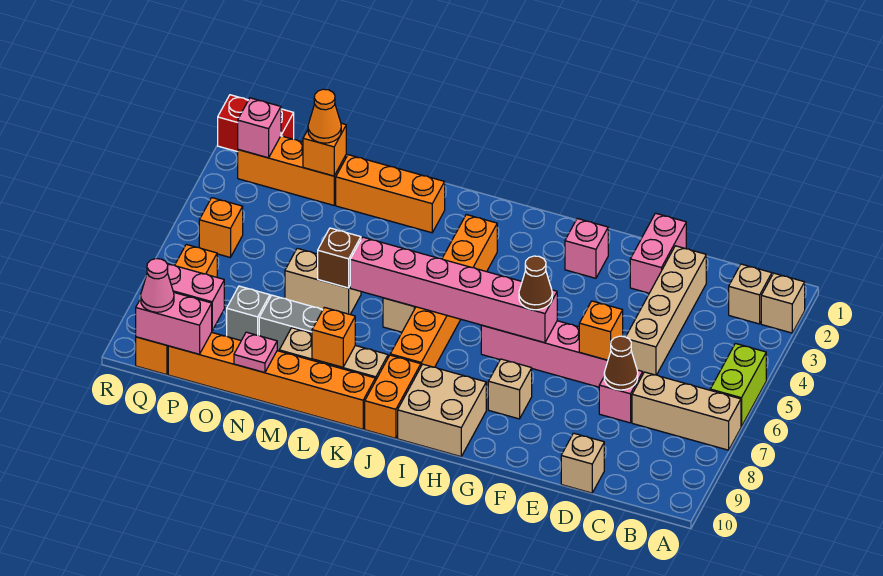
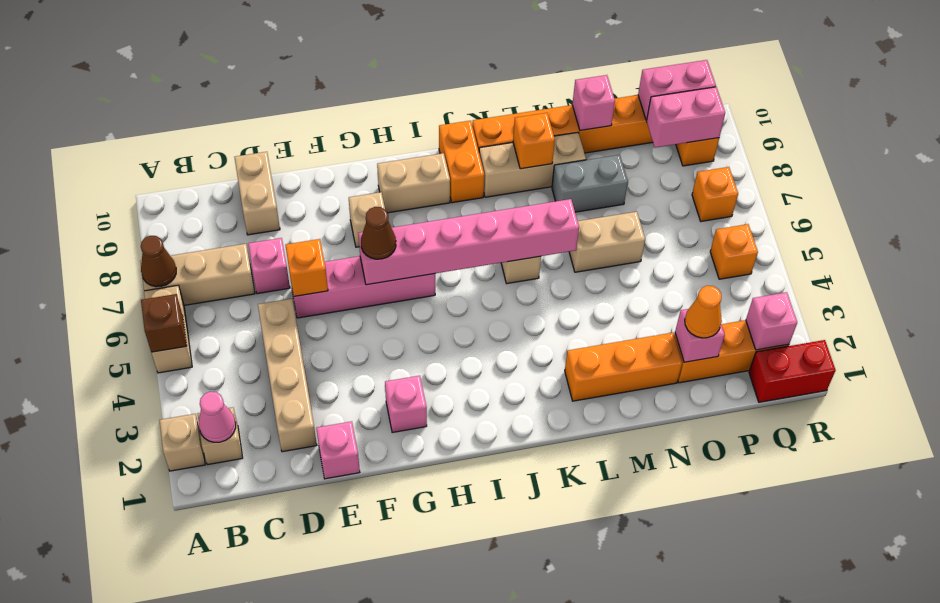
lime brick A5:A6 level 1 -> tan brick A5:A6 level 1
brown cone D7 level 2 -> brown cone A7 level 2
tan brick D10 level 1 -> tan brick D9:D10 level 1
pink brick E1:E2 level 1 -> pink brick E1 level 1
tan brick H9:I10 level 1 -> tan brick H9:I9 level 1
orange brick J3:J8 level 1 -> none
brown brick M6 level 2 -> brown brick A5 level 2
pink plate N10 level 2 -> pink brick N10 level 2
orange brick O2 level 2 -> pink brick O2 level 2
grey brick O8 level 1 -> none
pink cone Q10 level 3 -> pink cone B2 level 2

